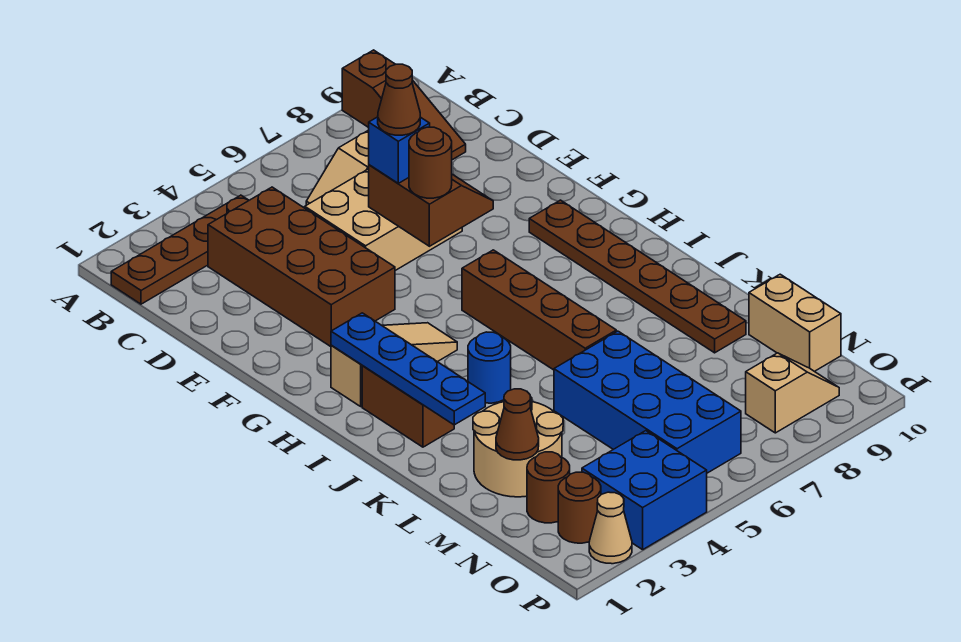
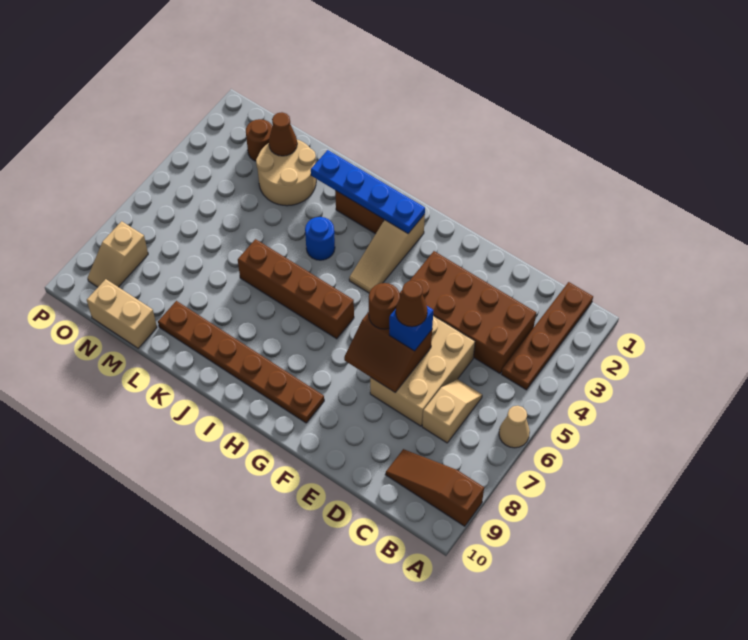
blue brick L5:O6 level 1 -> none
brown round brick O2 level 1 -> none
blue brick O3:P4 level 1 -> none
tan cone P2 level 1 -> tan cone A6 level 1

